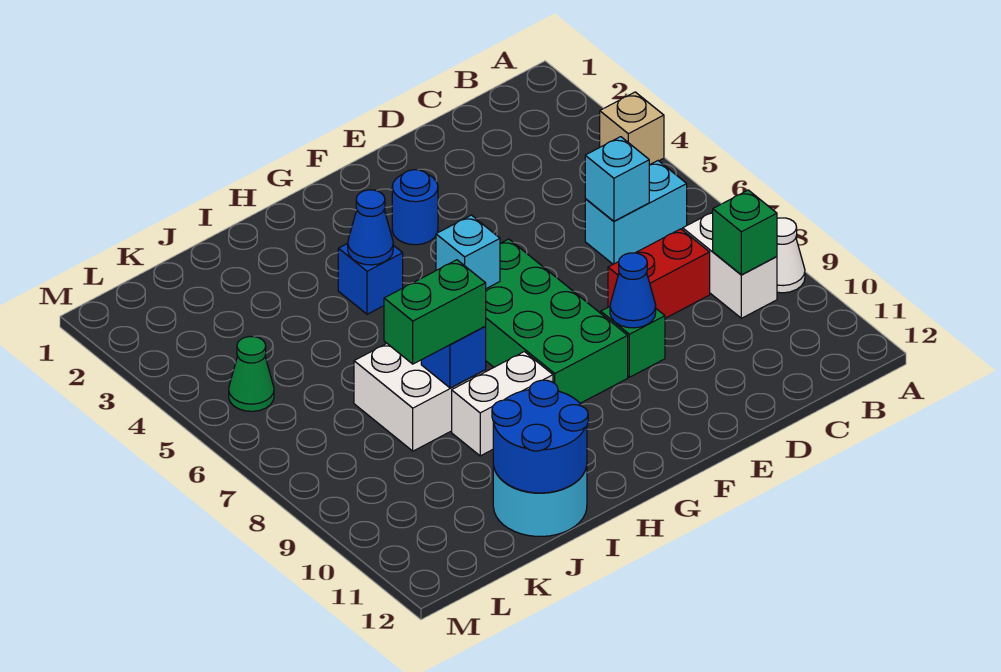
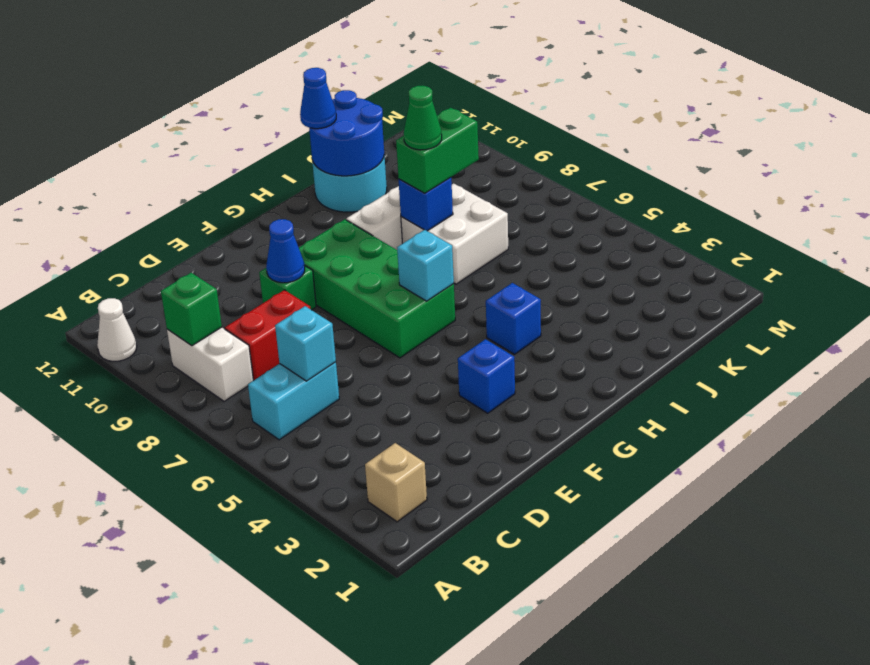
tan brick A4 level 1 -> tan brick B2 level 1
white cone A9 level 1 -> white cone A11 level 1
blue round brick F3 level 1 -> blue brick F3 level 1
blue cone H4 level 2 -> blue cone I12 level 3
green cone L5 level 1 -> green cone I8 level 4

